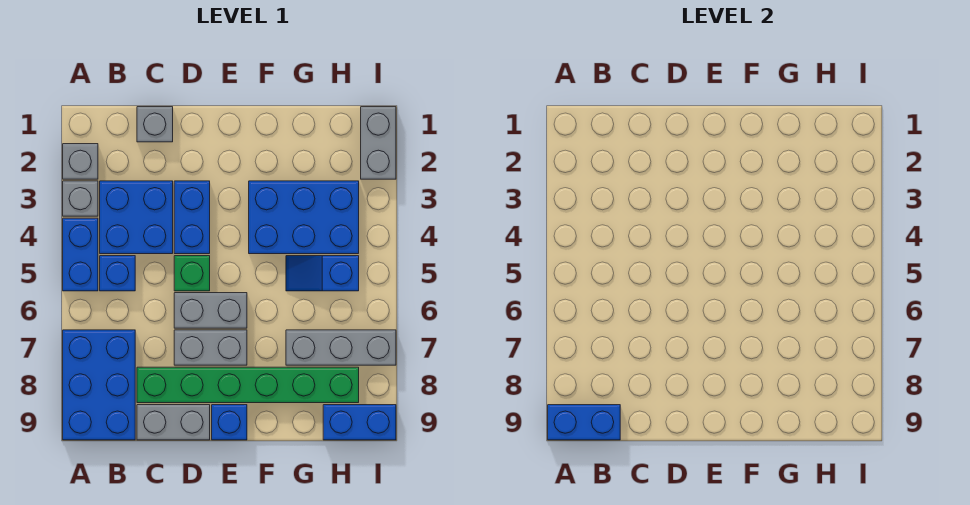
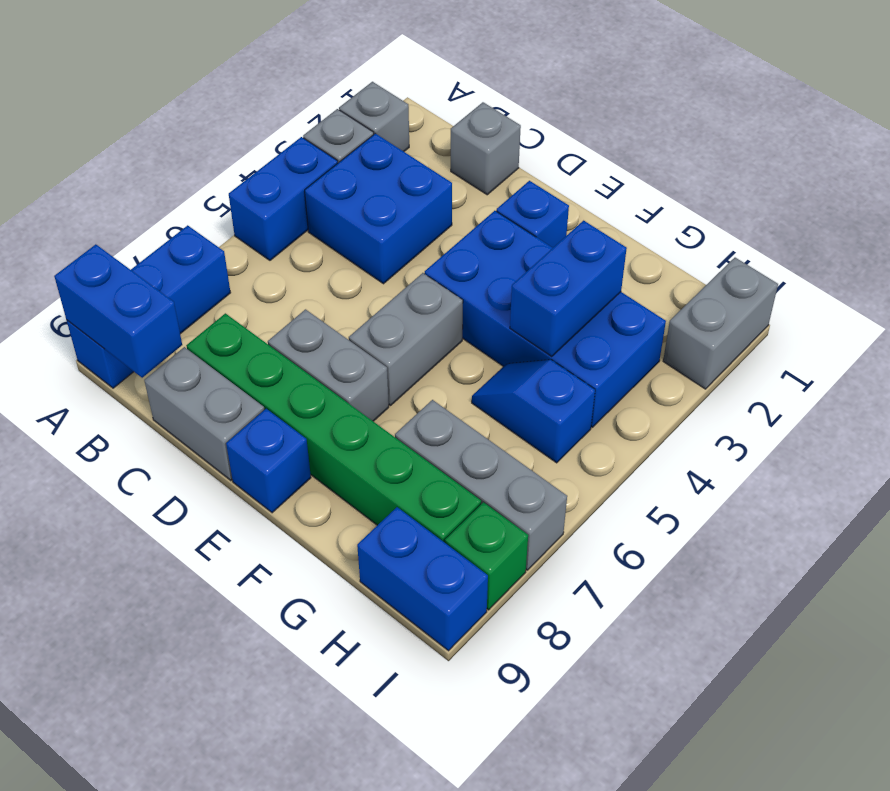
blue brick A7:B9 level 1 -> blue brick A7:A9 level 1
blue brick B5 level 1 -> blue brick E2 level 1
blue brick D3:D4 level 1 -> blue brick G3:G4 level 2
green brick D5 level 1 -> green brick I8 level 1
grey brick D6:E6 level 1 -> grey brick E5:E6 level 1
blue brick F3:H4 level 1 -> blue brick E3:H4 level 1

